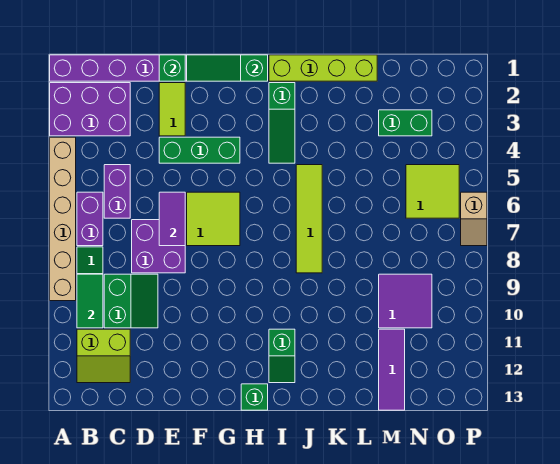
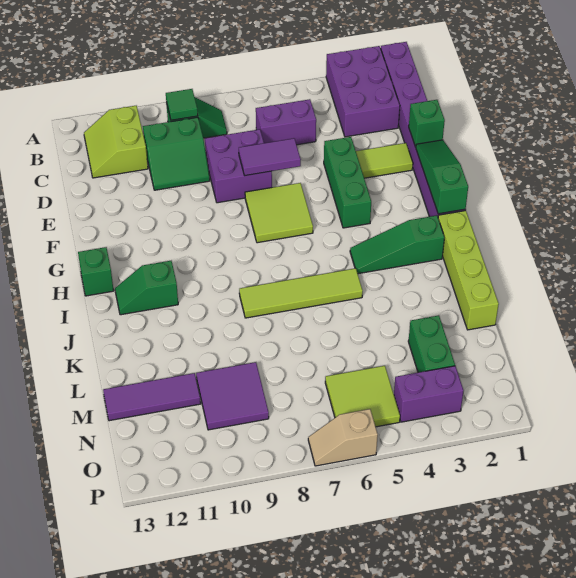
tan brick A4:A9 level 1 -> none
purple brick B6:B7 level 1 -> purple brick O3:O4 level 1
green tile B9:B10 level 2 -> green tile B9 level 2

